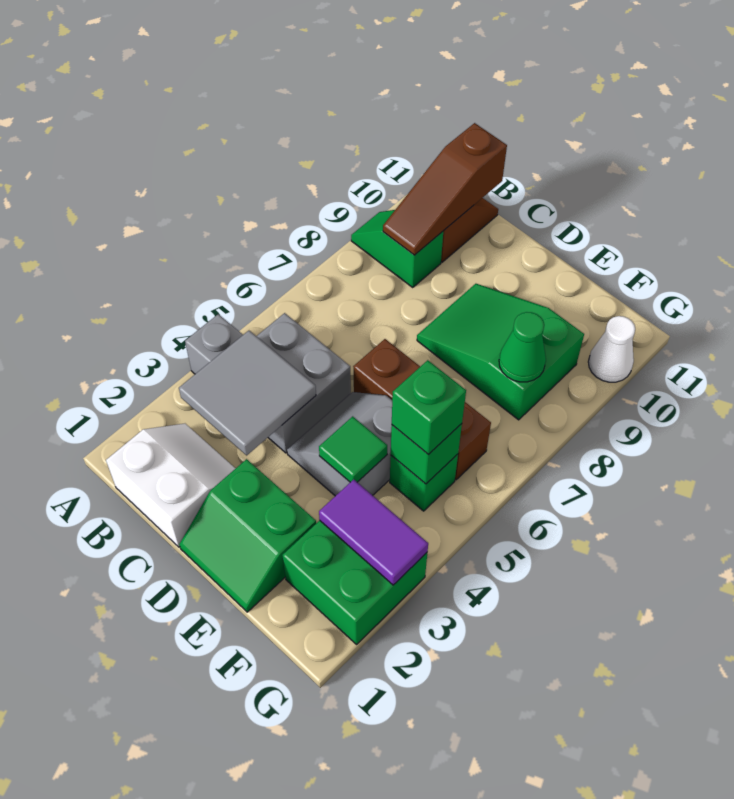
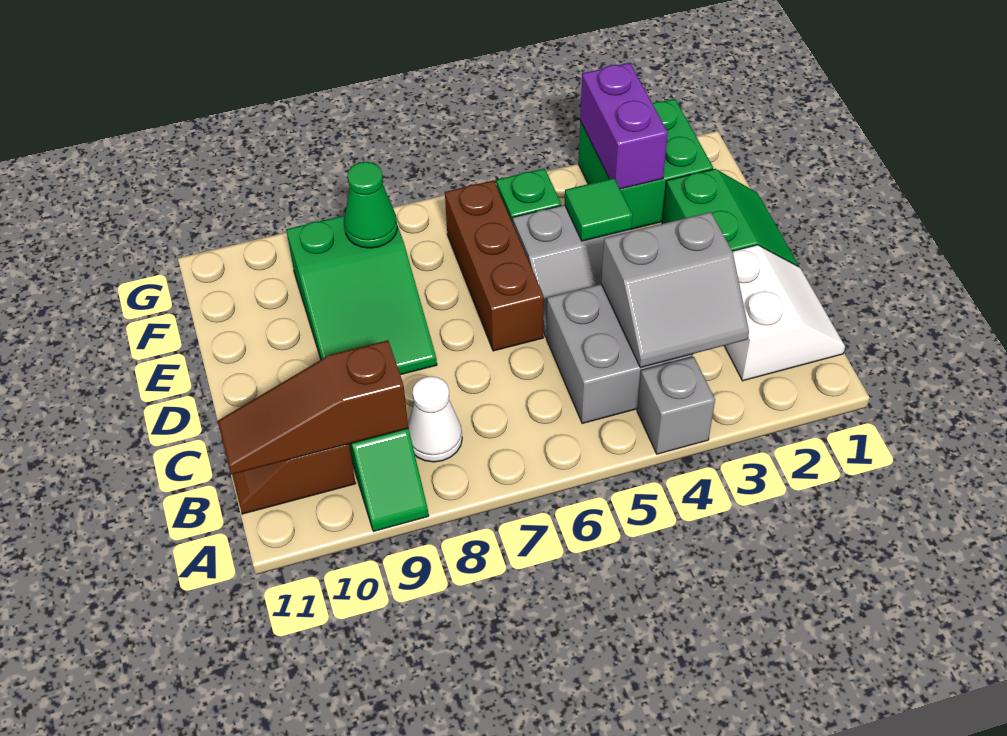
white slope B1:C2 level 1 top 1 -> white slope B1:C2 level 1 top 2
grey tile B3:C4 level 2 -> grey slope B3:C4 level 2 top C
brown slope B9:B11 level 2 top 11 -> brown slope B9:B11 level 2 top 9
purple tile F3:G3 level 2 -> purple brick F3:G3 level 2
green brick F5 level 2 -> none
green brick F5 level 3 -> none
white cone G10 level 1 -> white cone B8 level 1

